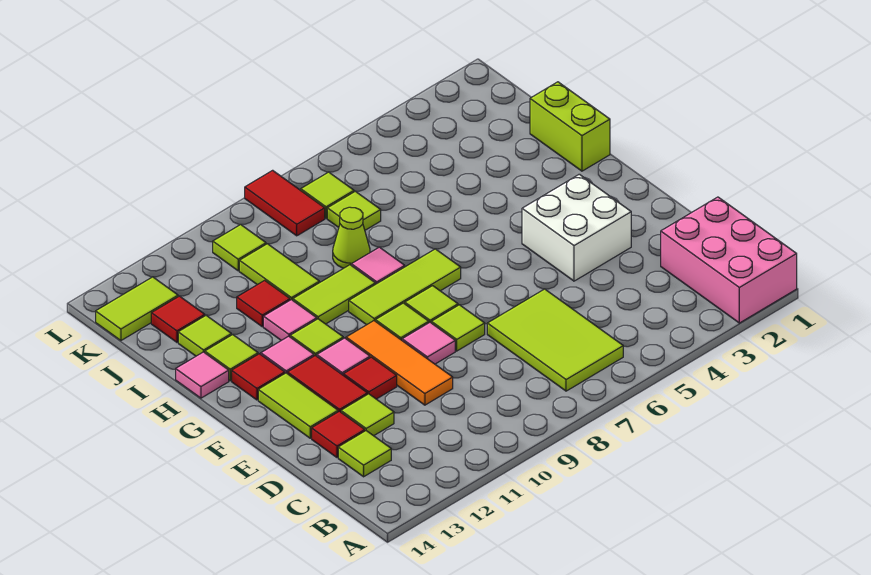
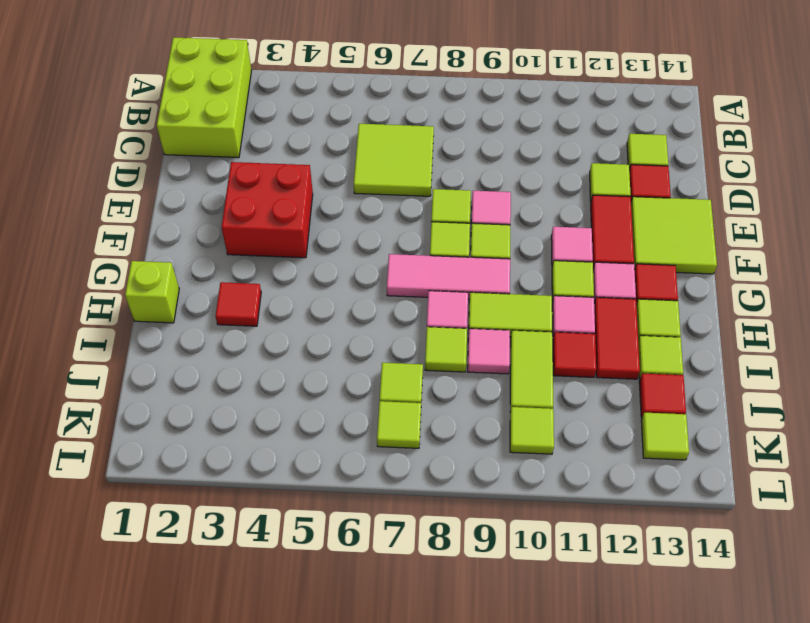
pink brick A1:C2 level 1 -> lime brick A1:C2 level 1
lime tile B6:D7 level 1 -> lime tile C6:D7 level 1
orange tile D10:F10 level 1 -> none
white brick E3:F4 level 1 -> red brick E3:F4 level 1
red tile E11 level 1 -> red tile H3 level 1
lime tile E13:F13 level 1 -> lime tile E13:F14 level 1
lime tile G7:G9 level 1 -> pink tile G7:G9 level 1
lime brick H1:I1 level 1 -> lime brick H1 level 1
pink tile H14 level 1 -> pink tile I9 level 1
lime cone I8 level 1 -> lime tile I8 level 1
red tile K8:L8 level 1 -> red tile H12:I12 level 1
lime tile K13:K14 level 1 -> lime tile K13 level 1

